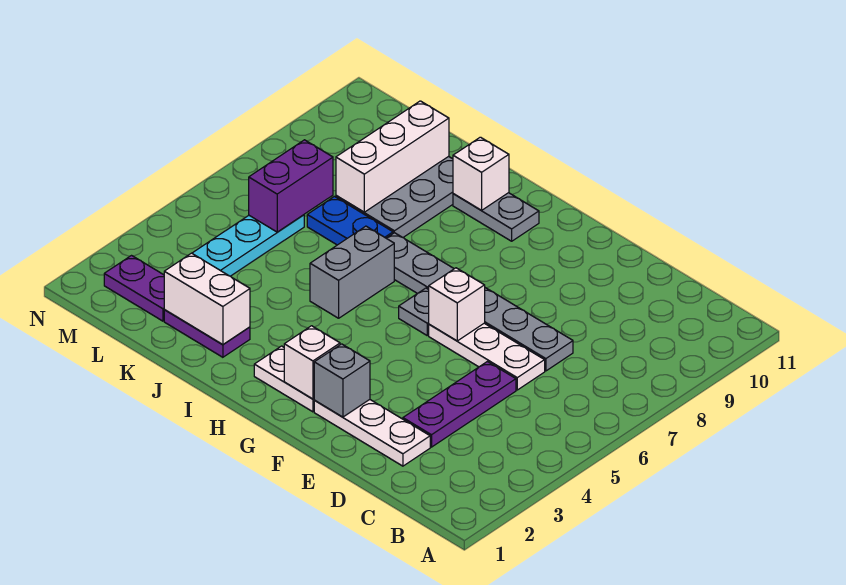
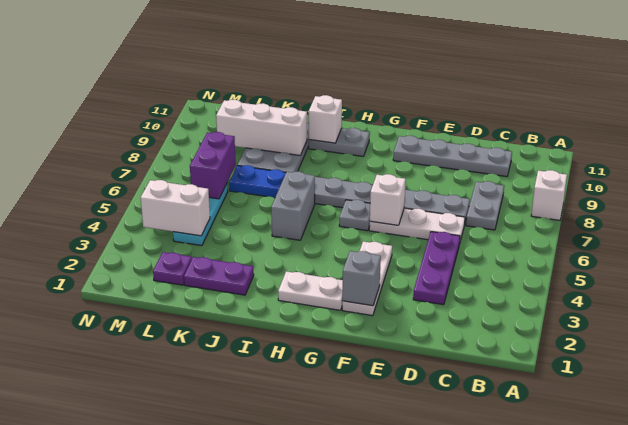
none -> grey plate C7:C8 level 1
none -> grey plate C10:F10 level 1
white plate D2:F2 level 1 -> white plate F2:F4 level 1
white brick G2 level 2 -> white brick A8 level 1
white brick J2:K2 level 2 -> white brick L4:M4 level 2
white brick K8:K10 level 2 -> white brick J9:L9 level 2
purple plate L2:M2 level 1 -> purple plate L2 level 1

